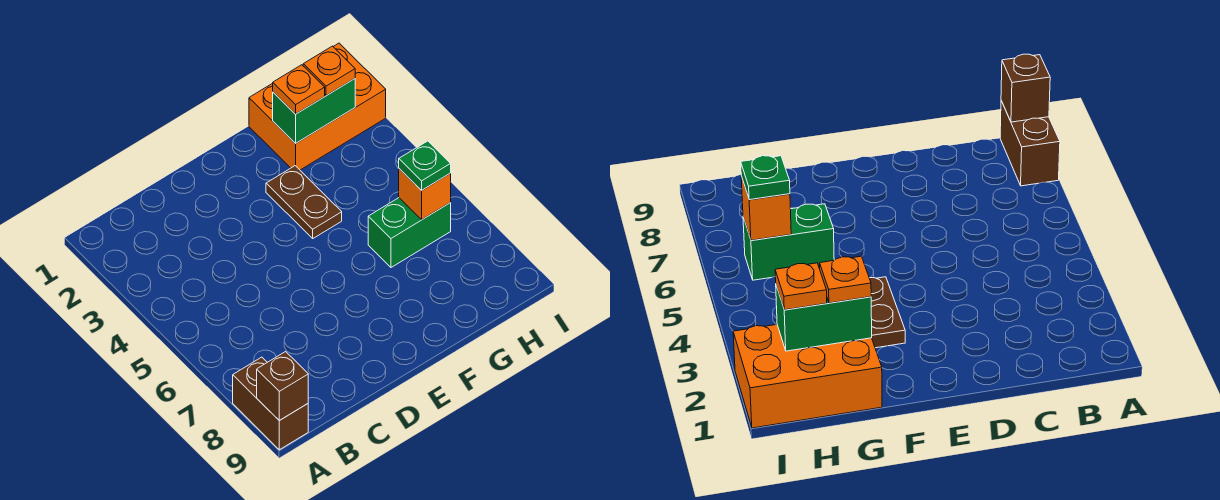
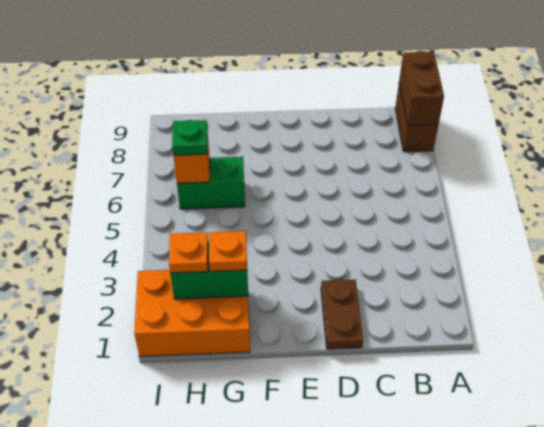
brown brick A9 level 2 -> brown brick A8:A9 level 2
brown plate F3:F4 level 1 -> brown plate D1:D2 level 1

